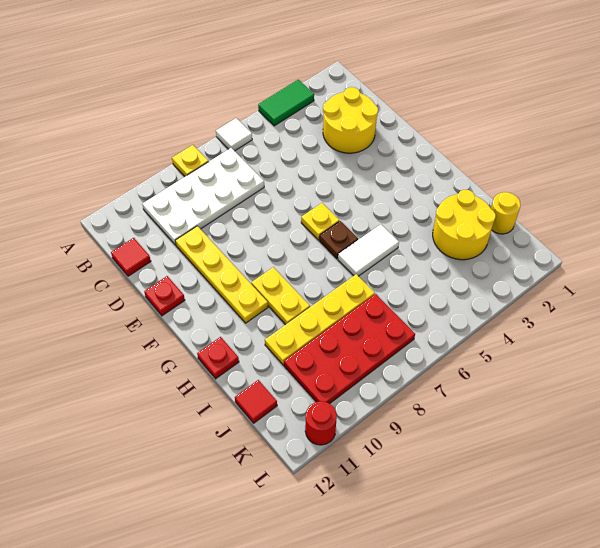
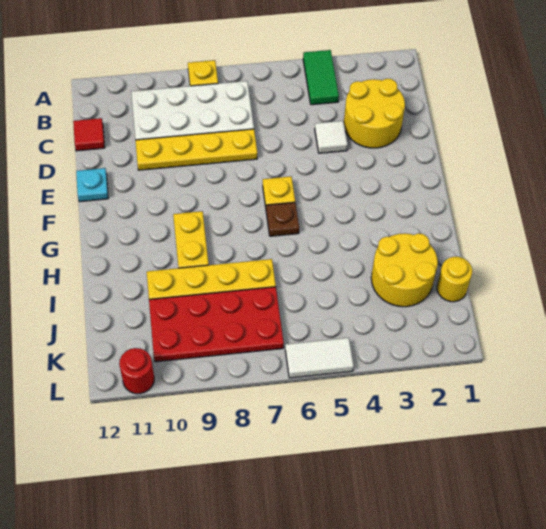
green tile A3:A4 level 1 -> green tile A4:B4 level 1
white tile A6 level 1 -> white tile D4 level 1
yellow plate D10:G10 level 1 -> yellow plate D7:D10 level 1
red plate E12 level 1 -> cyan plate E12 level 1
white tile H5:H6 level 1 -> white tile L5:L6 level 1
red plate H12 level 1 -> none
red tile J12 level 1 -> none

